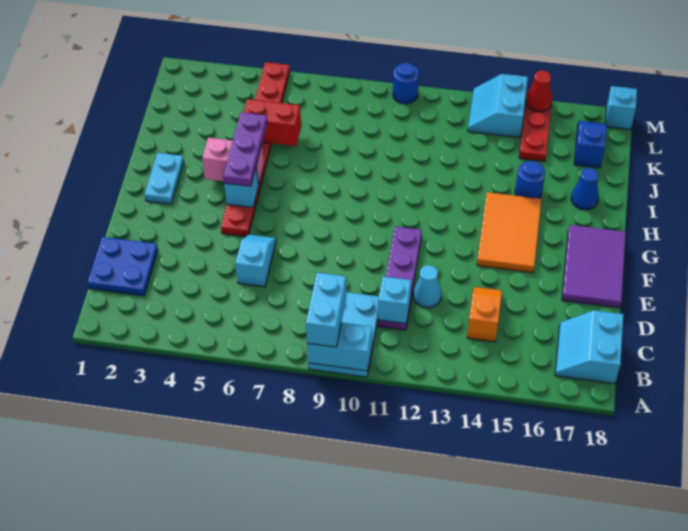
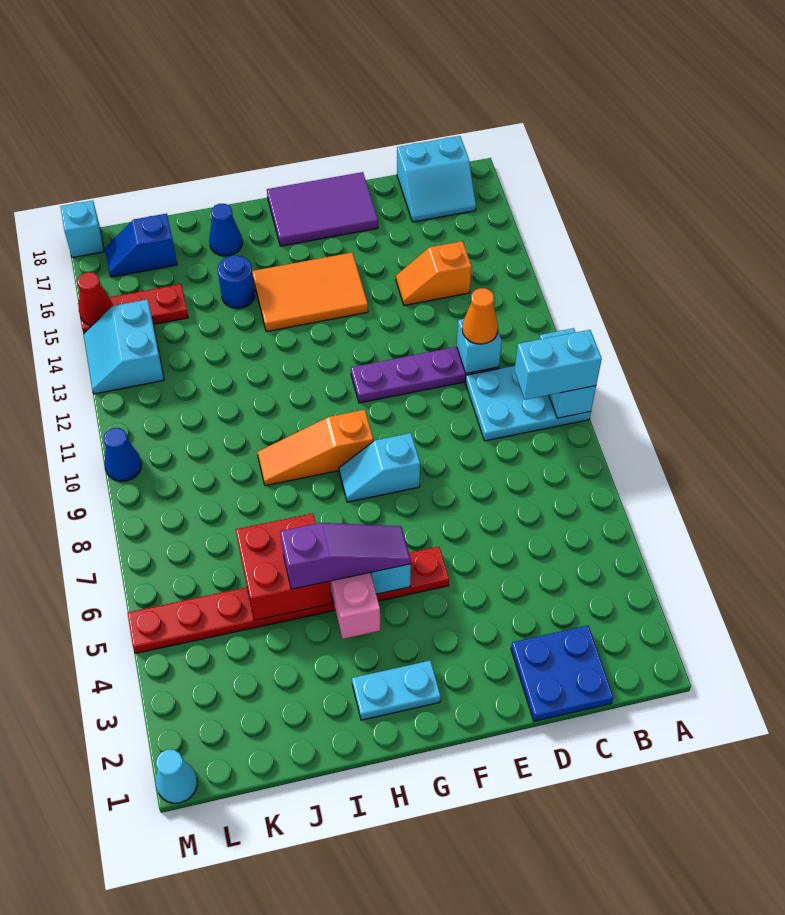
none -> orange cone C11 level 3
cyan slope D6:E6 level 1 top D -> cyan slope F8:G8 level 1 top F
cyan cone D12 level 1 -> cyan cone M1 level 1
purple plate G5:I5 level 3 -> purple slope G5:I5 level 3 top I
none -> orange slope G9:I9 level 1 top G
red brick J5:J6 level 2 -> red brick I5:J6 level 2
cyan slope L13:M14 level 1 top 14 -> cyan slope L13:M14 level 1 top L
blue round brick M10 level 1 -> blue cone M10 level 1

